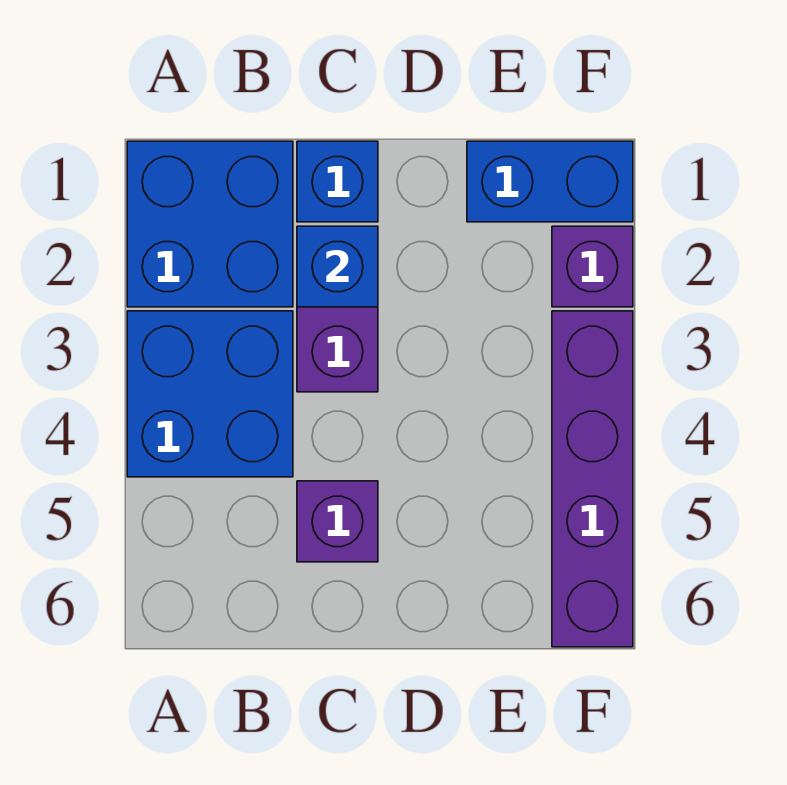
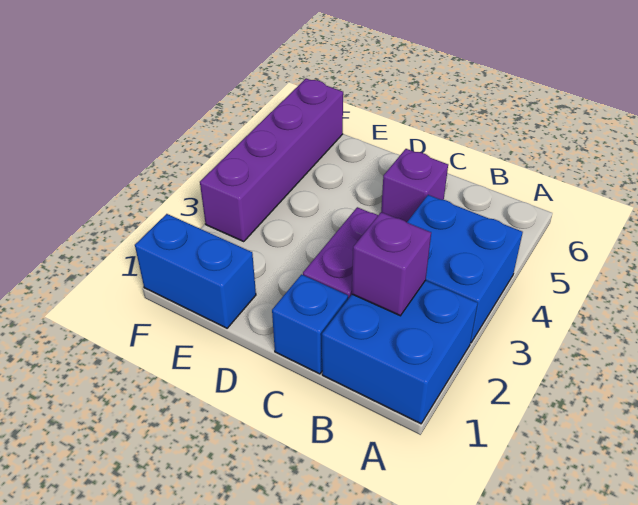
blue brick C2 level 2 -> none
purple brick F2 level 1 -> purple brick B2 level 2

